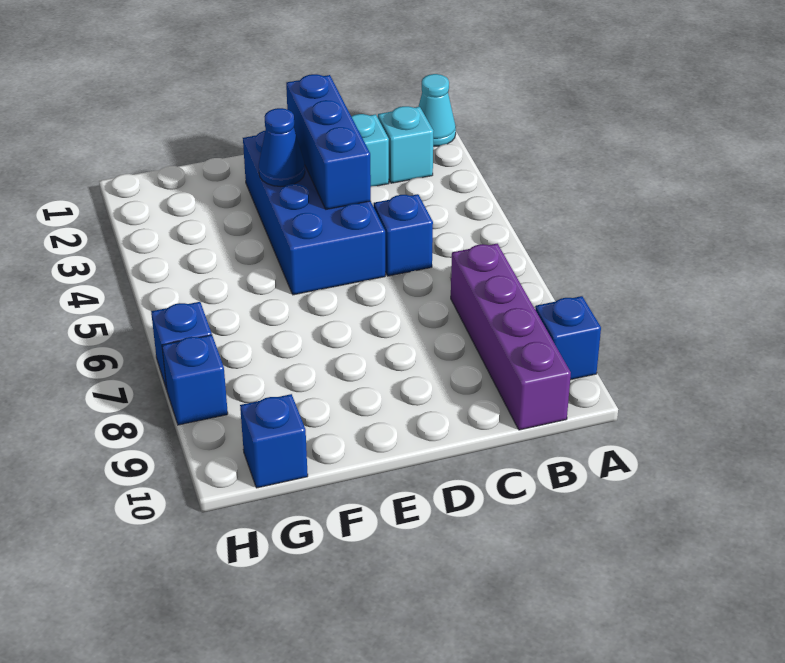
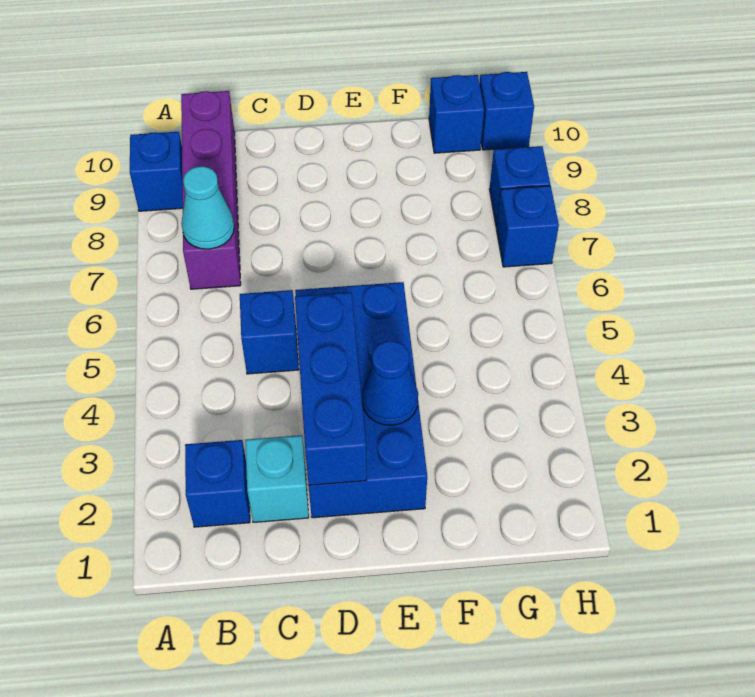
cyan cone A1 level 1 -> cyan cone B7 level 2
cyan brick B2 level 1 -> blue brick B2 level 1
none -> blue brick H10 level 1

